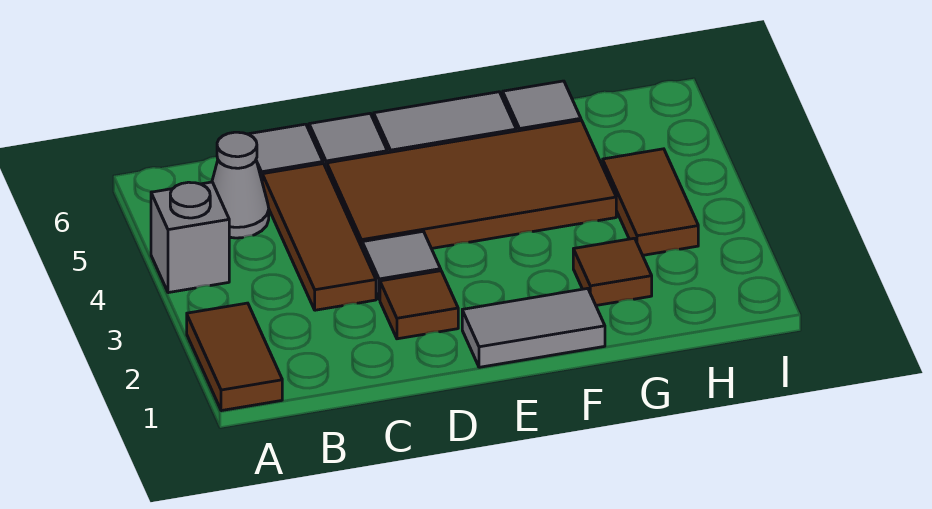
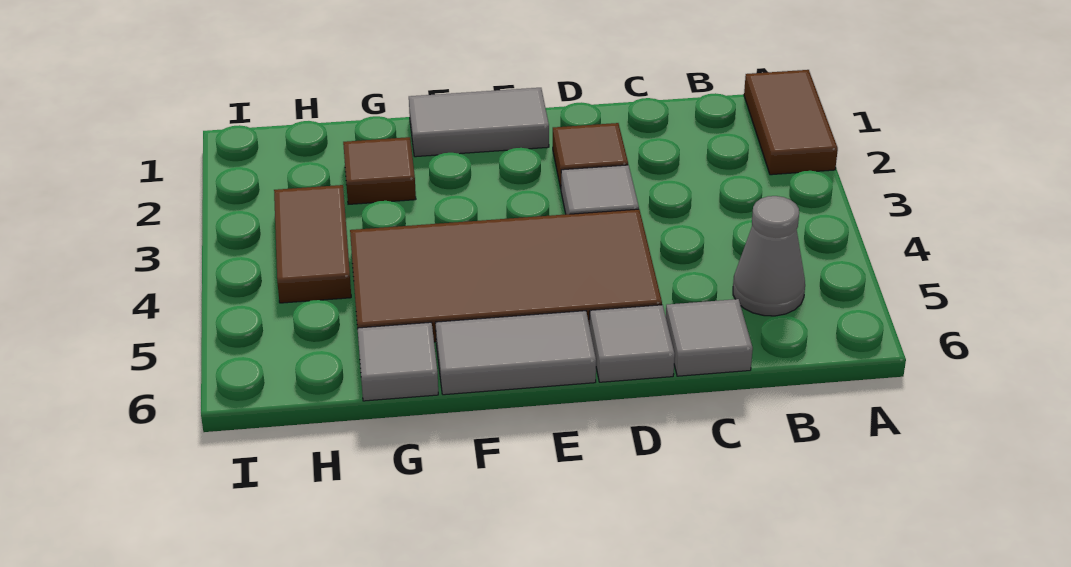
grey brick A4 level 1 -> none
brown tile C3:C5 level 1 -> none

